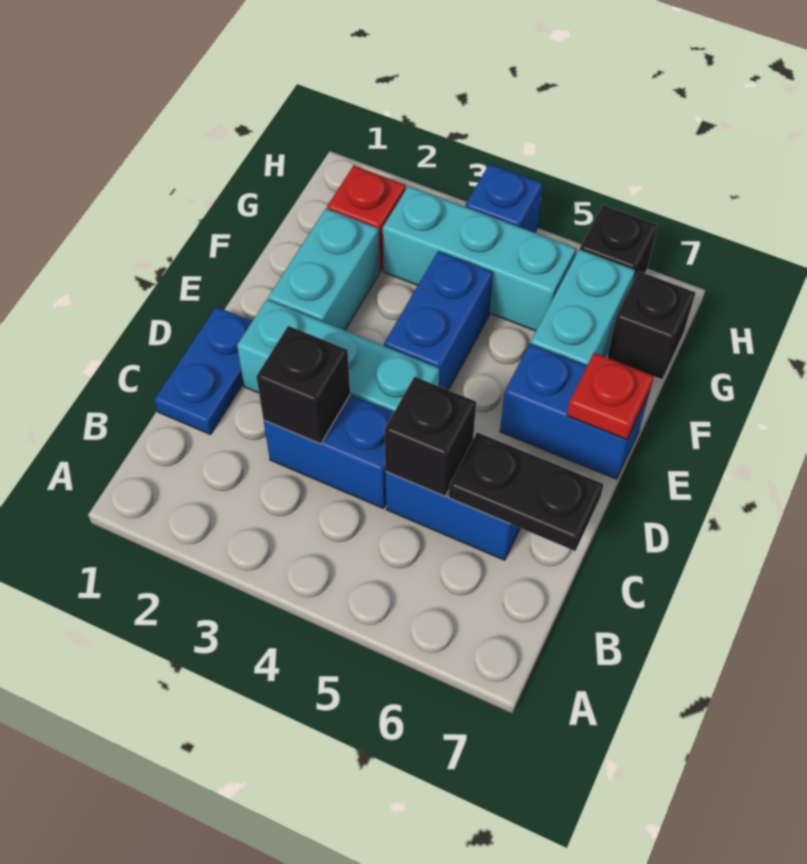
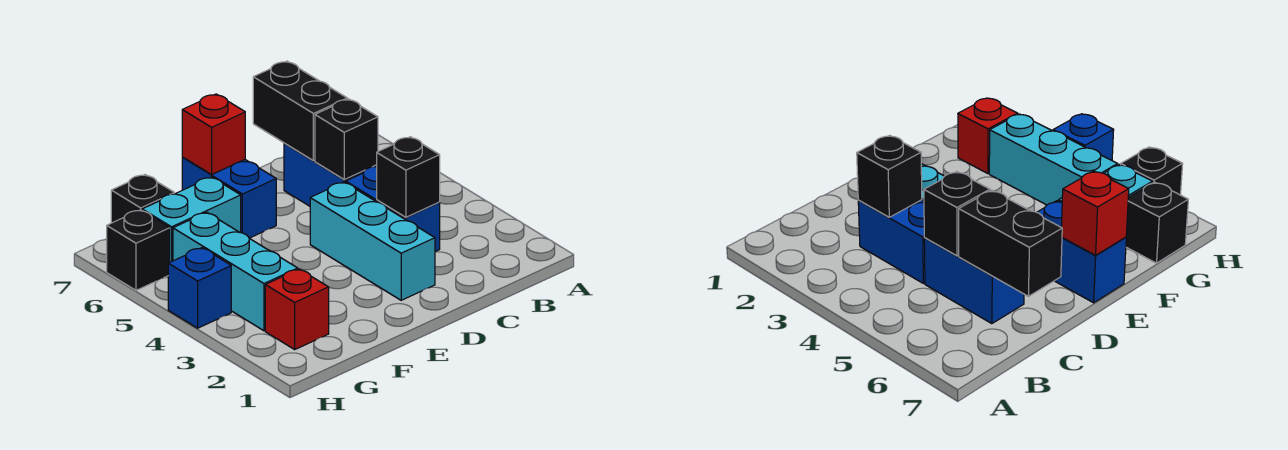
blue plate C1:D1 level 1 -> none
black plate C6:C7 level 2 -> black brick C6:C7 level 2
cyan brick E2:F2 level 1 -> none
blue brick E4:F4 level 1 -> none
red plate E7 level 2 -> red brick E7 level 2

